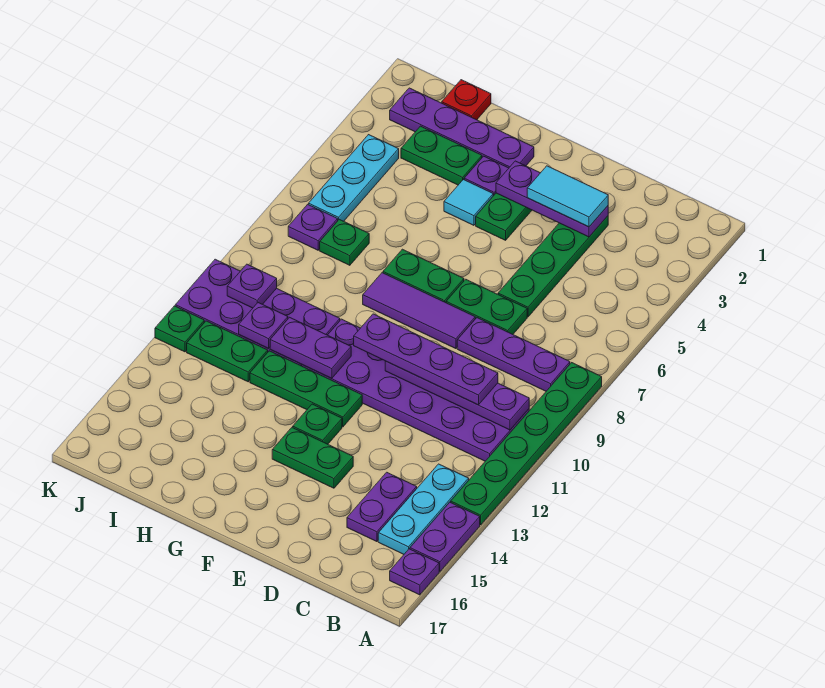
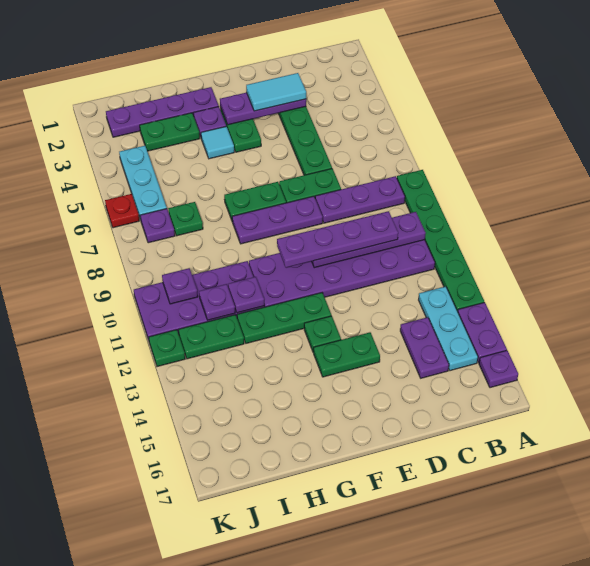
purple tile E8:G8 level 1 -> purple plate E8:G8 level 1
purple plate G11:H11 level 2 -> purple plate H11 level 2
red plate I1 level 1 -> red plate K6 level 1

